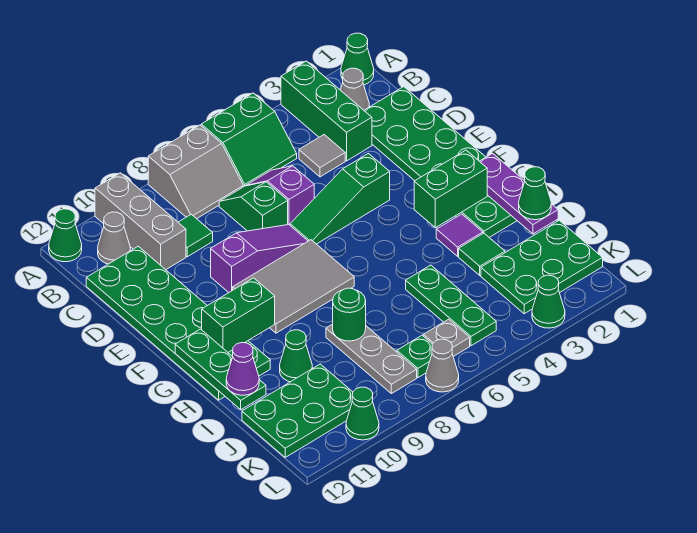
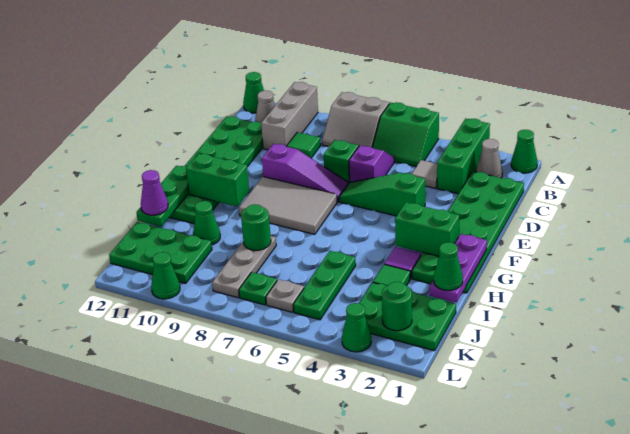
none -> green round brick K2 level 2
grey cone L7 level 1 -> none

